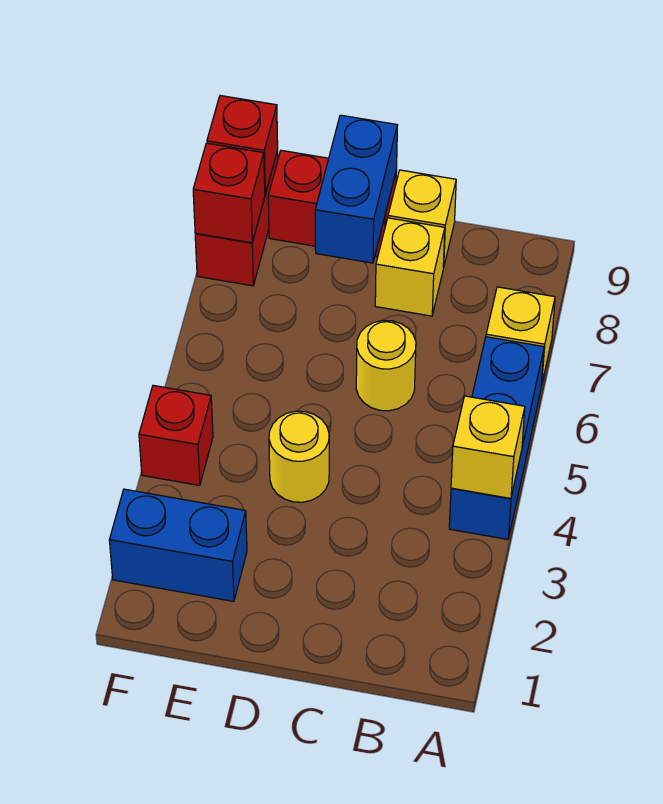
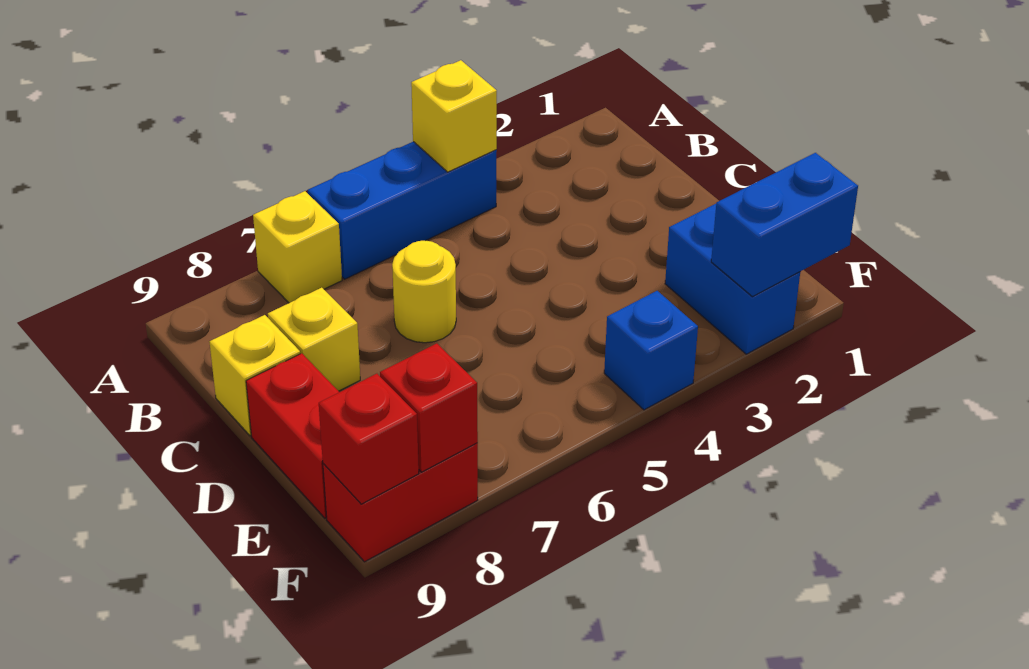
yellow round brick D4 level 1 -> none
blue brick D8:D9 level 2 -> blue brick F1:F2 level 2
red brick F4 level 1 -> blue brick F4 level 1

